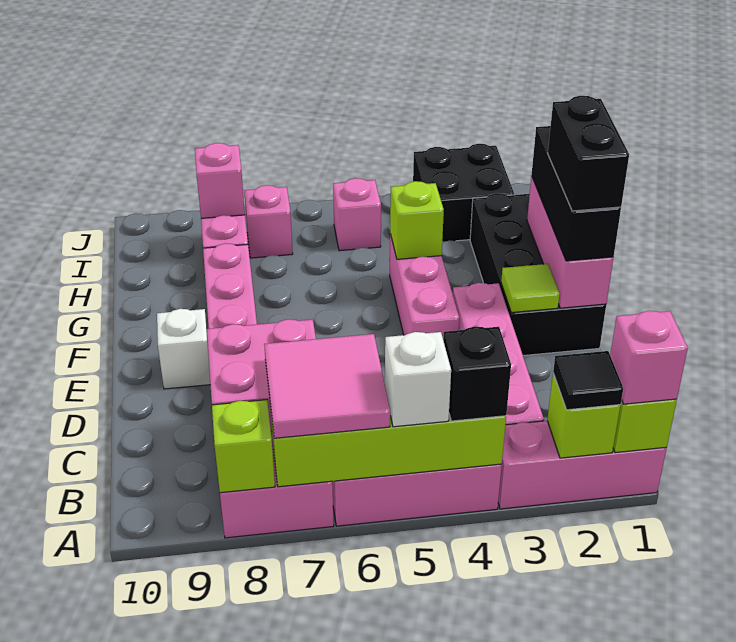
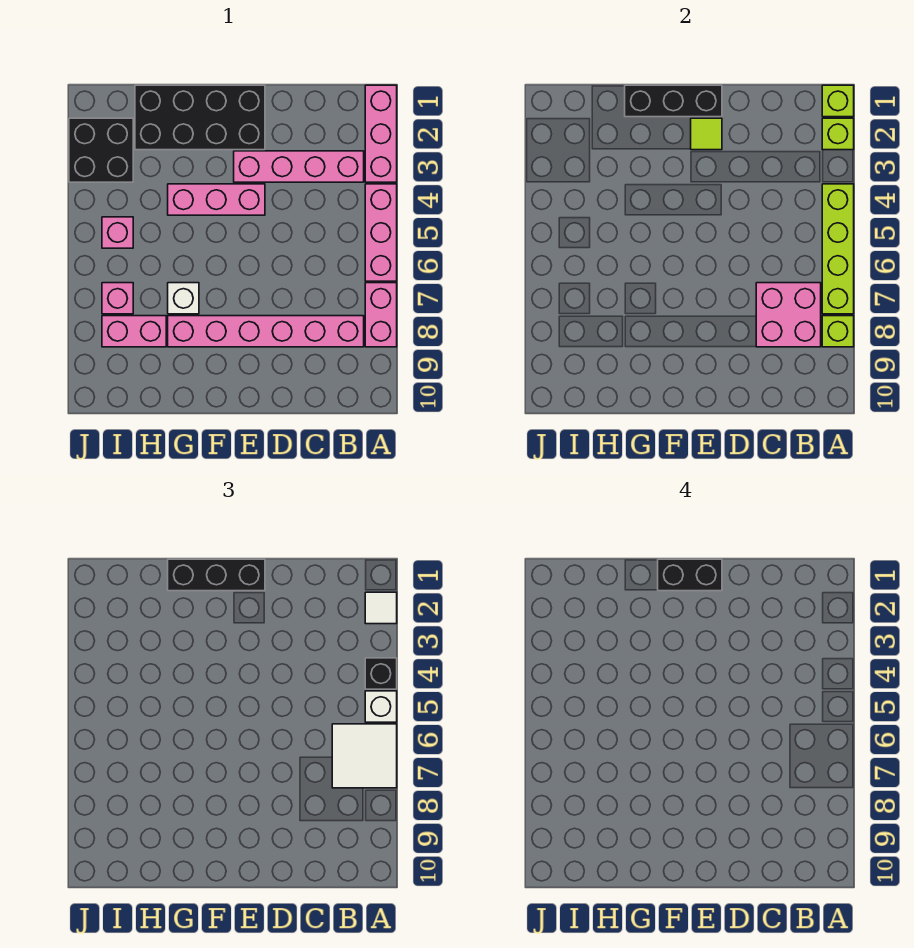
pink brick A1 level 3 -> none
black tile A2 level 3 -> white tile A2 level 3
pink tile A6:B7 level 3 -> white tile A6:B7 level 3
pink brick E1:G1 level 2 -> black brick E1:G1 level 2
white brick E9 level 1 -> white brick G7 level 1
lime brick G4 level 2 -> none
pink brick I8 level 2 -> none

